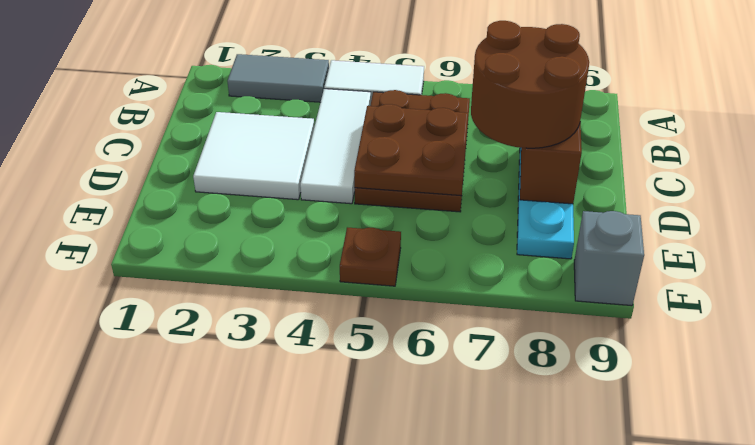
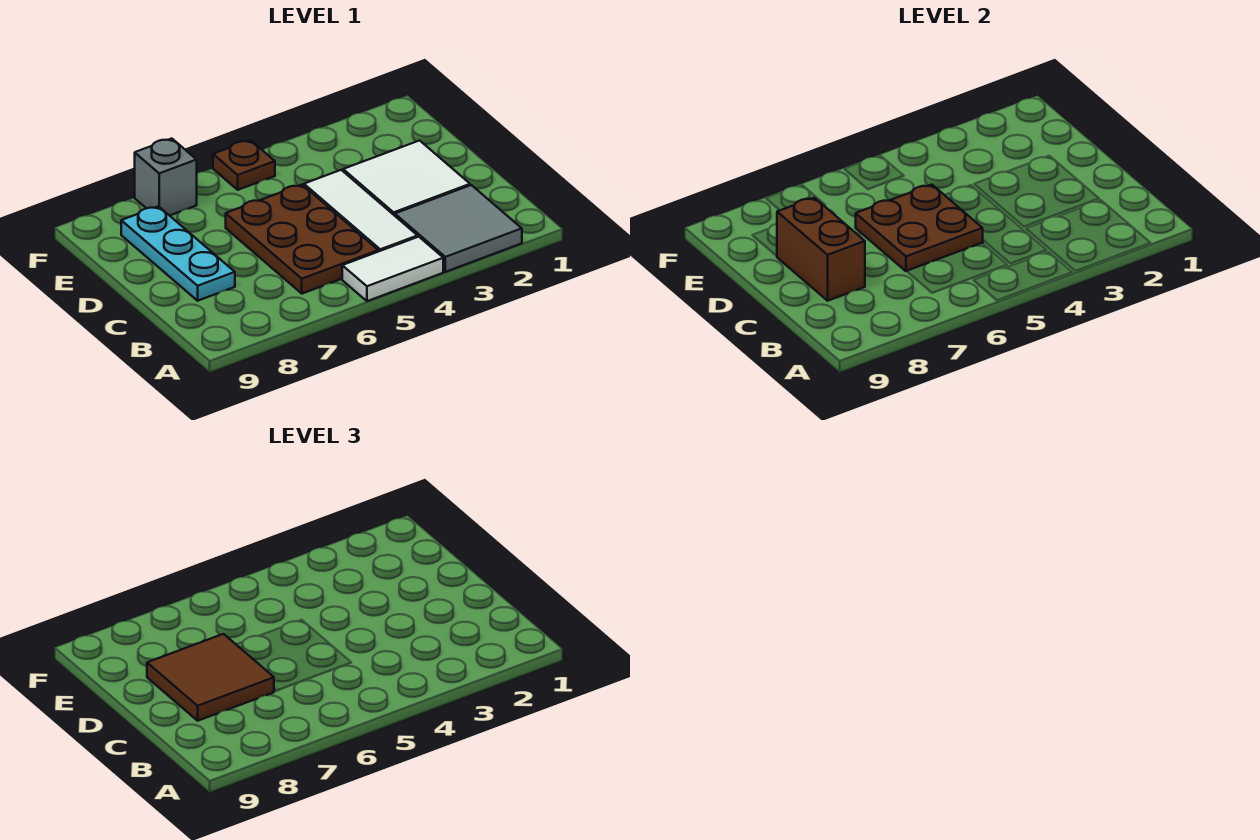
grey tile A2:A3 level 1 -> grey tile A2:B3 level 1
brown round brick C7:D8 level 3 -> brown tile C7:D8 level 3
grey brick F9 level 1 -> grey brick F7 level 1

